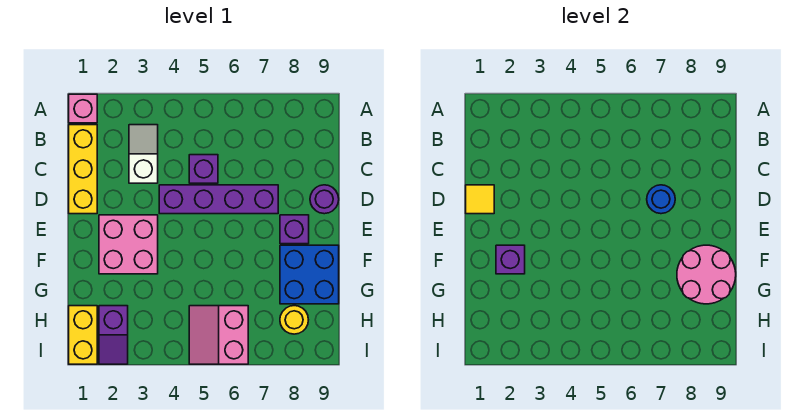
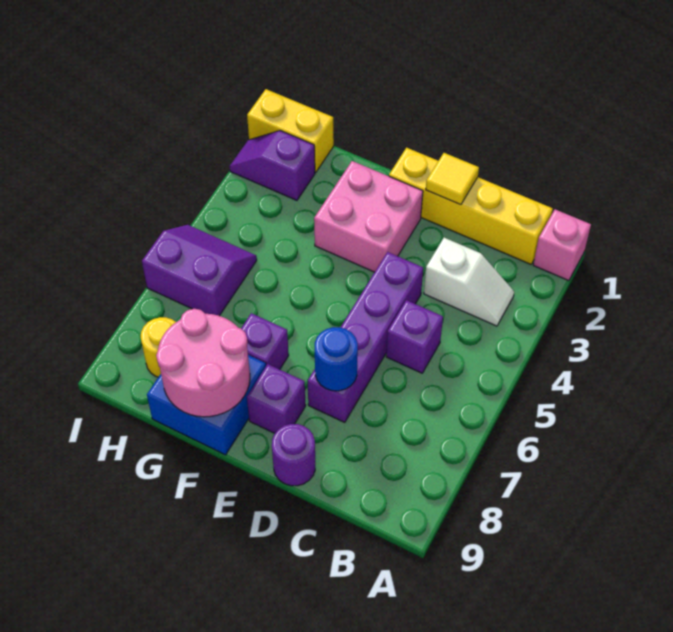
yellow brick B1:D1 level 1 -> yellow brick B1:E1 level 1
purple brick F2 level 2 -> purple brick F7 level 1
pink slope H5:I6 level 1 top 6 -> purple slope H5:I6 level 1 top 6

